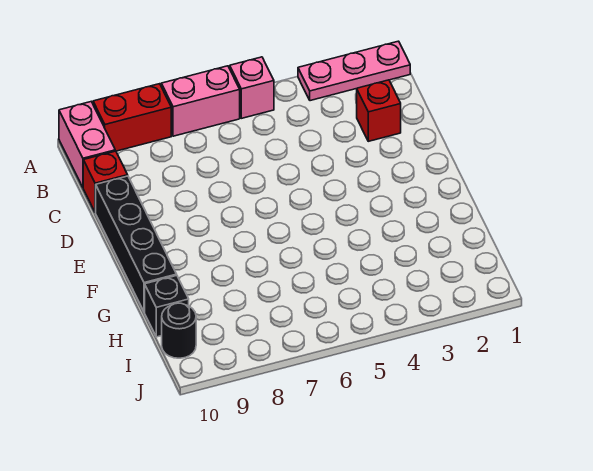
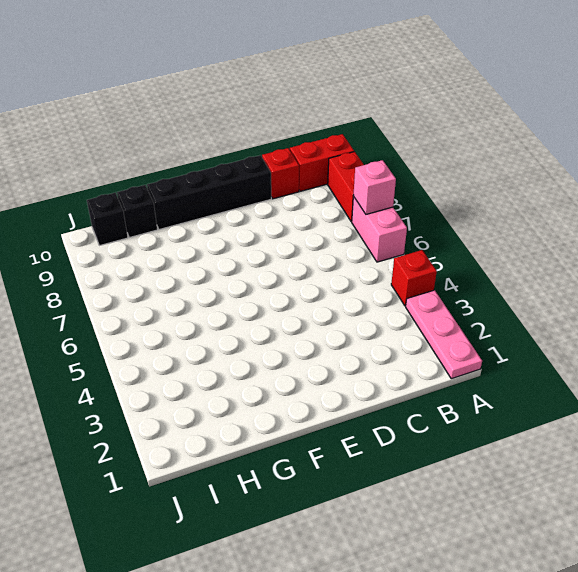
pink brick A5 level 1 -> pink brick A7 level 2
pink brick A10:B10 level 1 -> red brick A10:B10 level 1
red brick C2 level 1 -> red brick A4 level 1
black round brick I10 level 1 -> black brick I10 level 1

